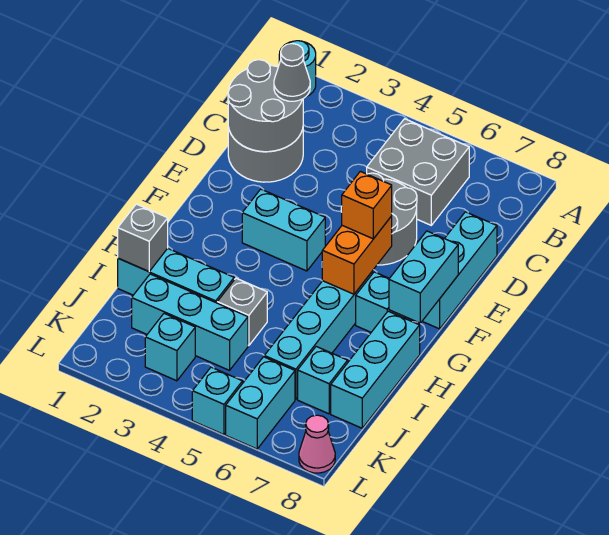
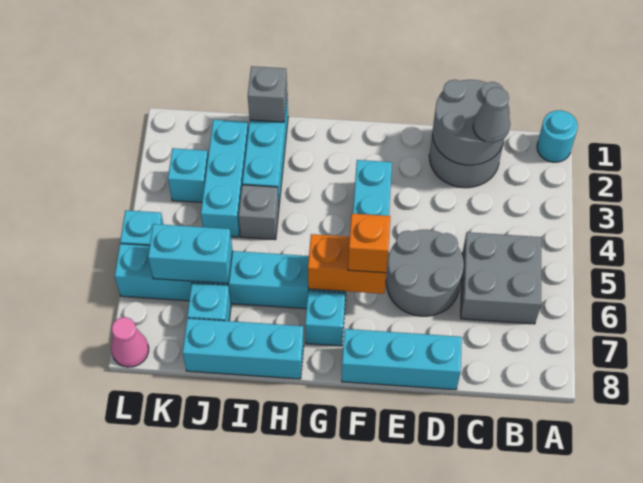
cyan brick F8:G8 level 2 -> cyan brick J6:K6 level 2

